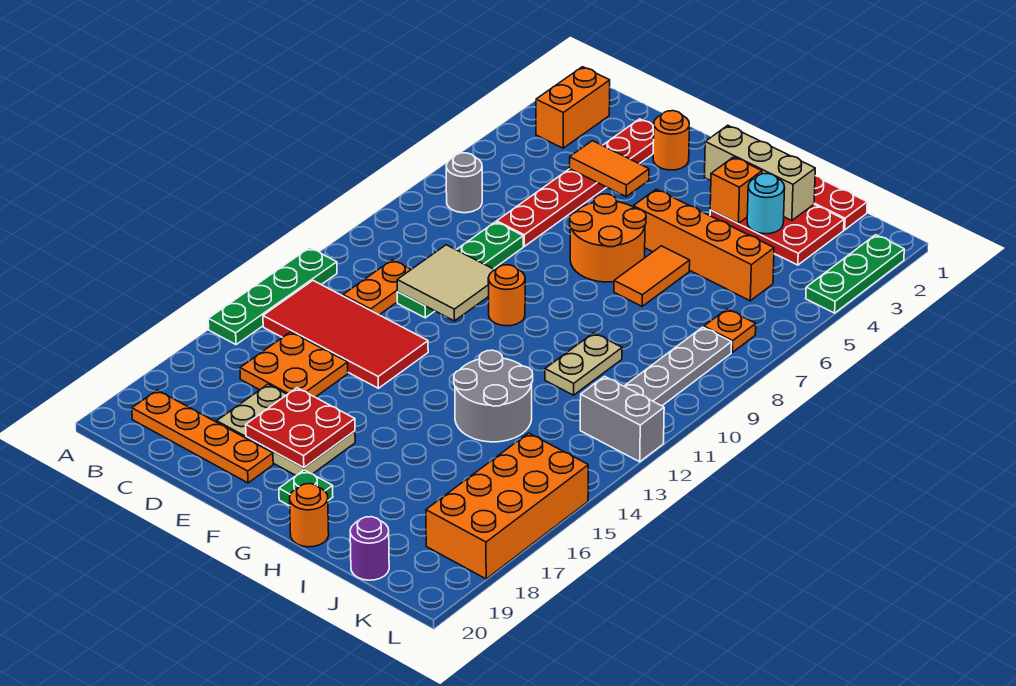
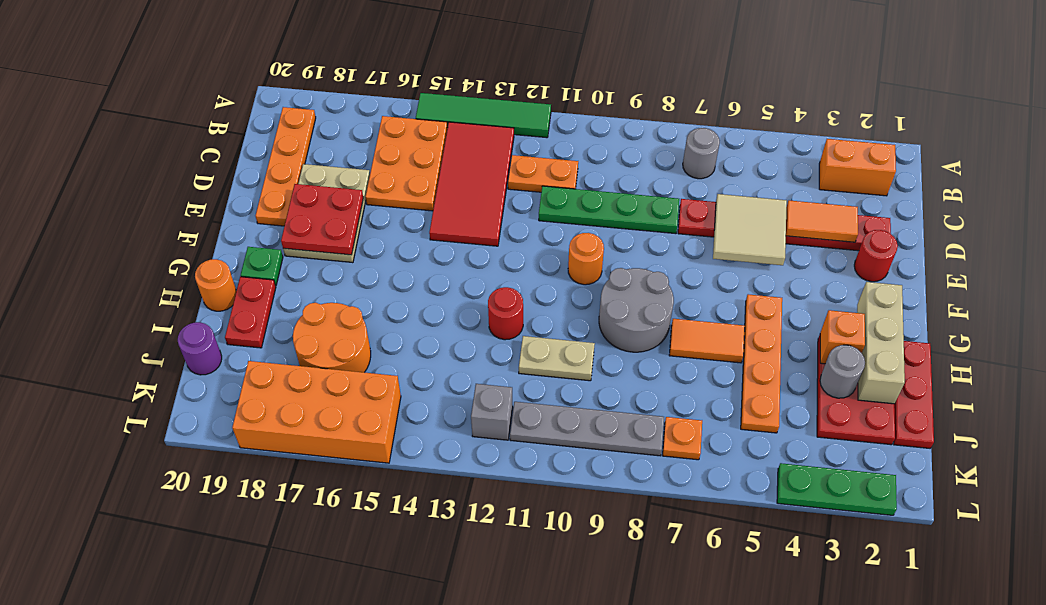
green plate A12:A15 level 1 -> green tile A12:A15 level 1
orange plate C15:D16 level 1 -> orange plate B15:D16 level 1
orange tile D4:E4 level 2 -> orange tile D3:D4 level 2
tan tile D10:E11 level 2 -> tan tile D5:E6 level 2
orange round brick E2 level 1 -> red round brick E2 level 1
orange round brick F6:G7 level 1 -> orange round brick I16:J17 level 1
orange brick G5:J5 level 1 -> orange plate G5:J5 level 1
none -> red round brick H12 level 1
grey round brick H13:I14 level 1 -> grey round brick G8:H9 level 1
none -> red plate H19:I19 level 1
cyan round brick I3 level 2 -> grey round brick I3 level 2
grey brick K12:L12 level 1 -> grey brick K12 level 1

